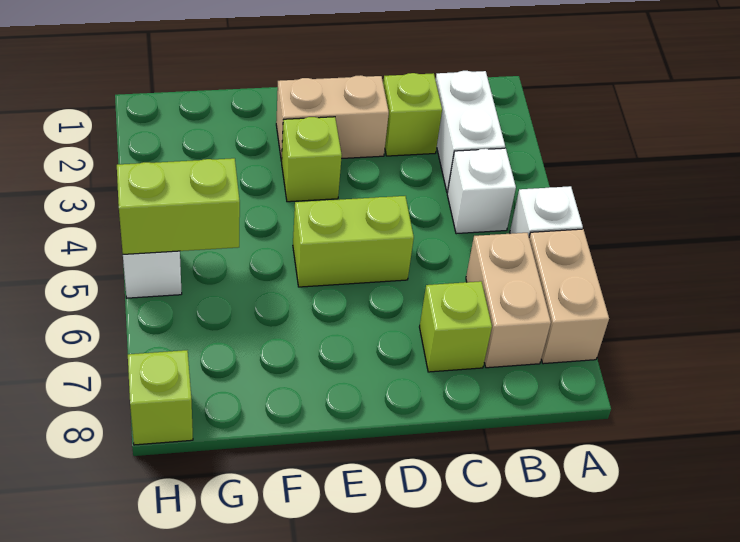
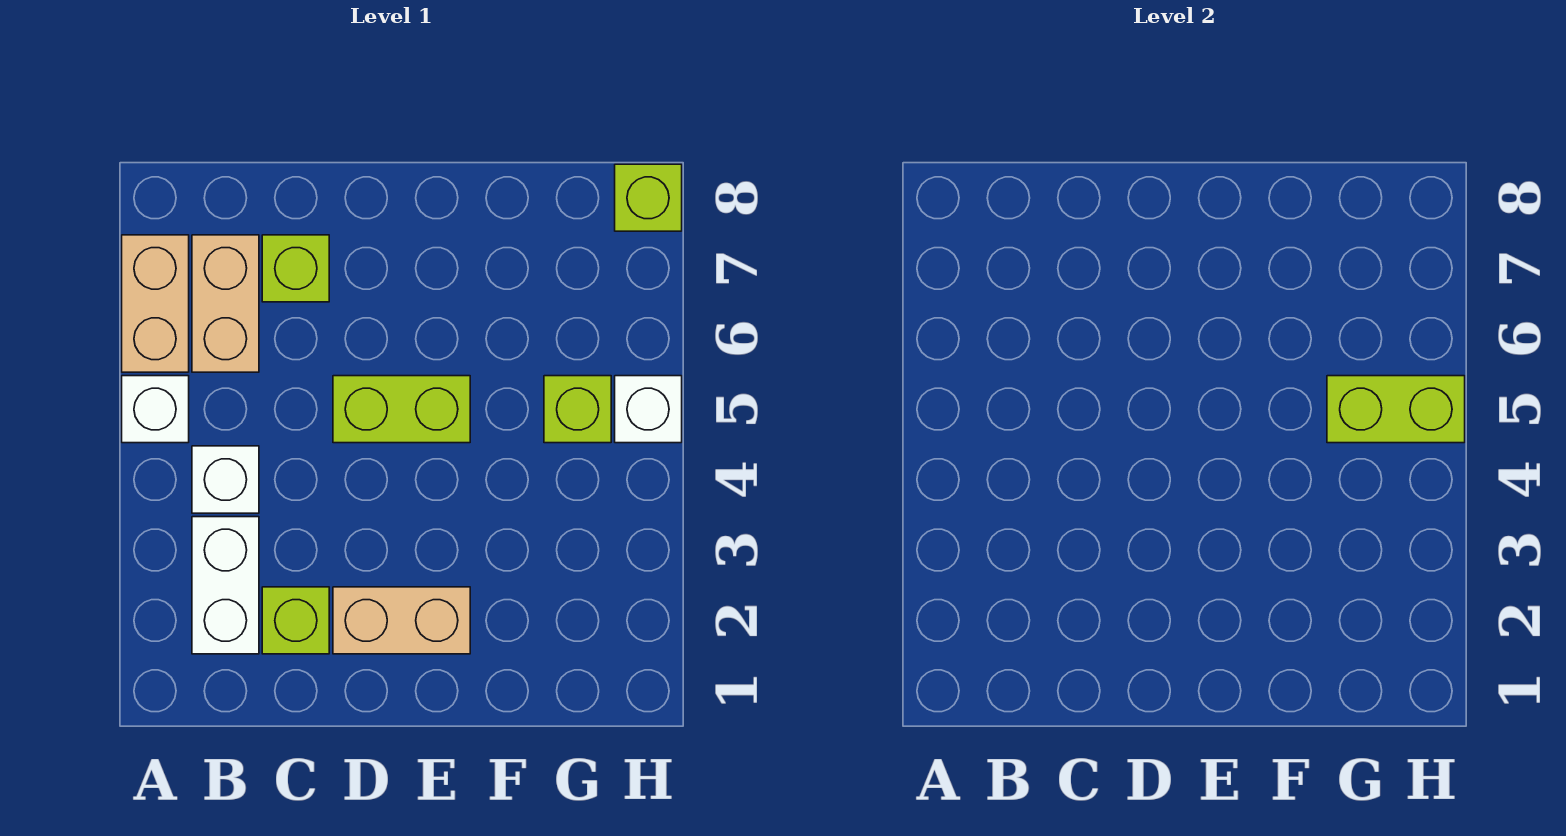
lime brick E3 level 1 -> lime brick G5 level 1

